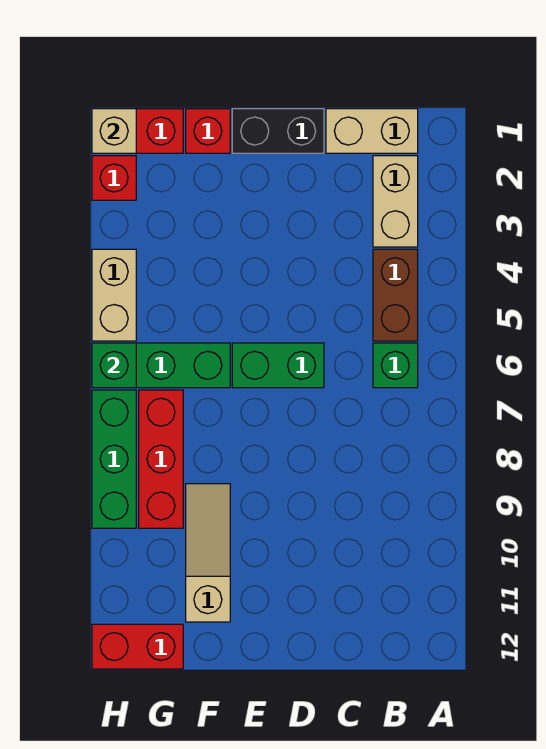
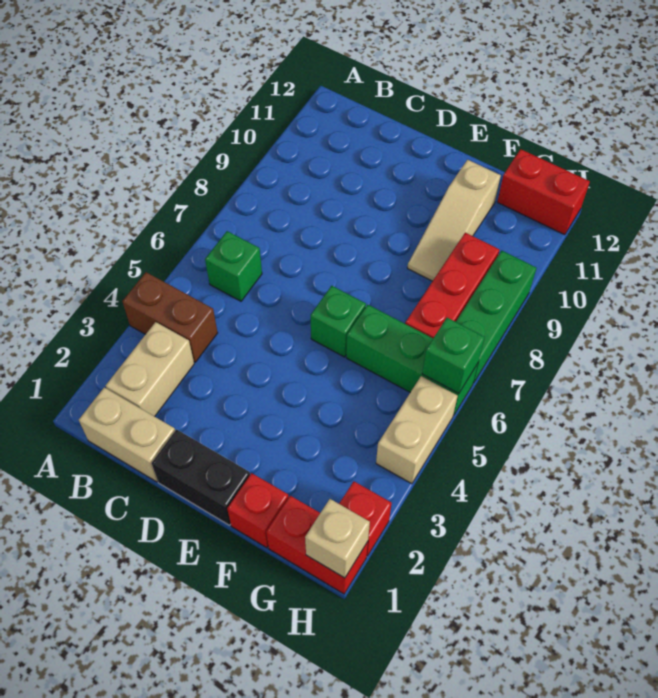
brown brick B4:B5 level 1 -> brown brick A4:B4 level 1
green brick D6:E6 level 1 -> green brick E6 level 1

